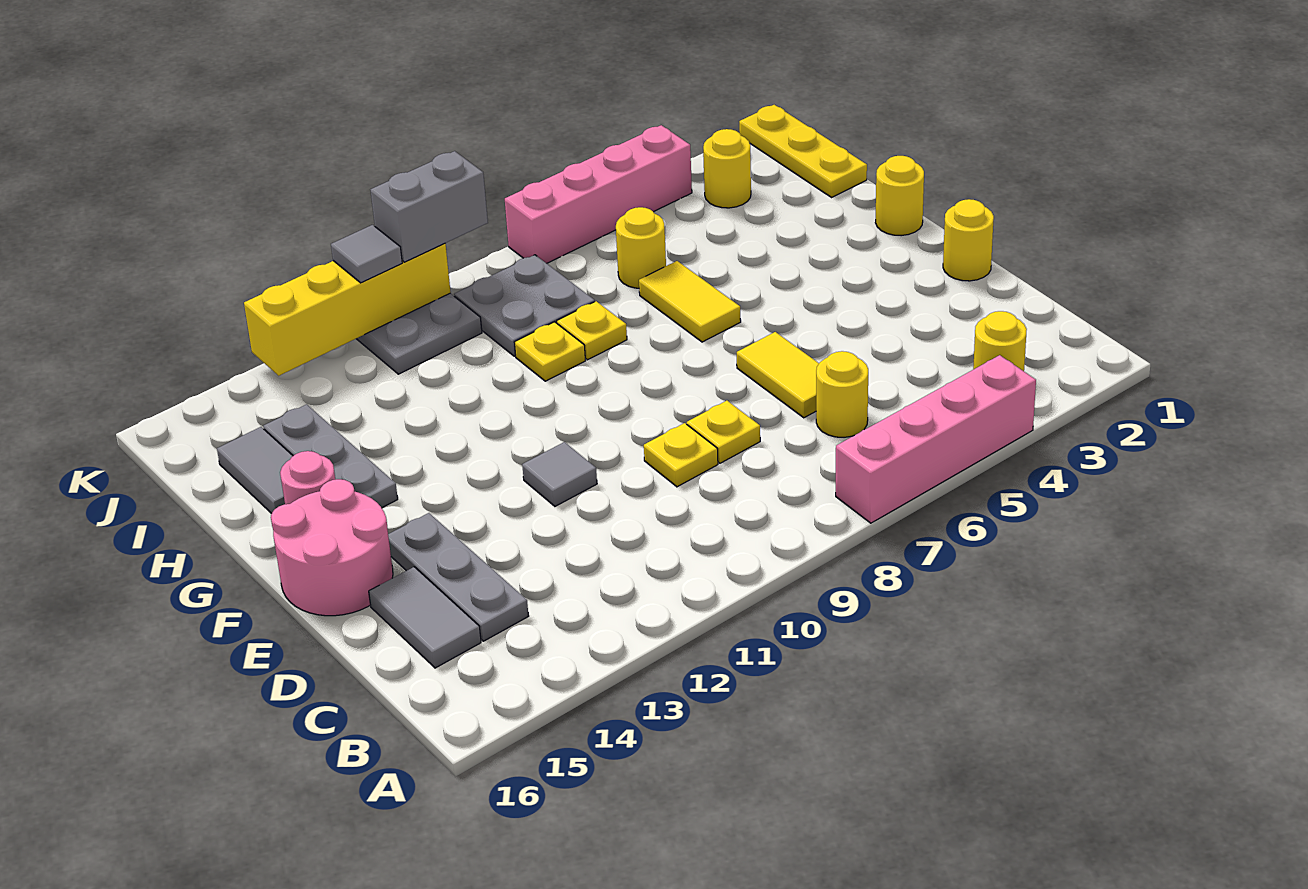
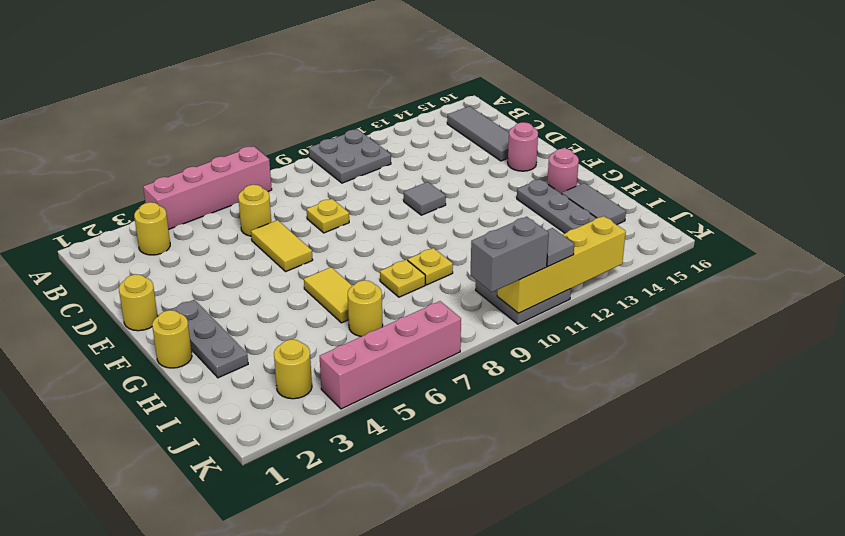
grey plate C14:E14 level 1 -> grey plate F2:H2 level 1
grey tile C15:D15 level 1 -> grey tile B15:D15 level 1
yellow plate D9 level 1 -> none
pink round brick E15:F16 level 1 -> pink round brick E15 level 1
yellow plate I1:K1 level 1 -> none
grey plate I8:J9 level 1 -> grey plate A10:B11 level 1

